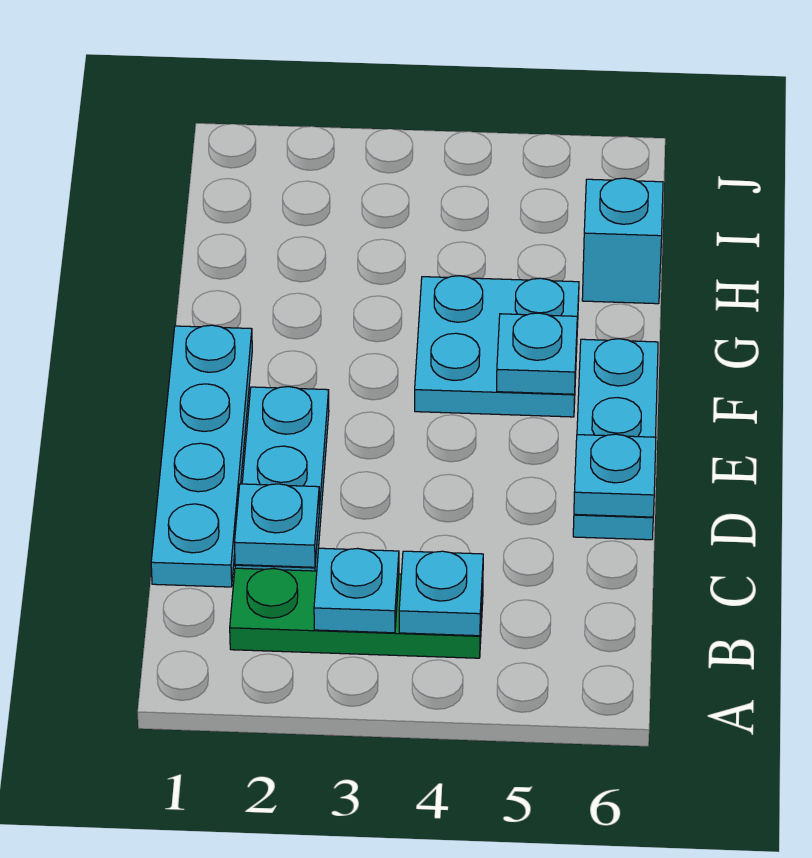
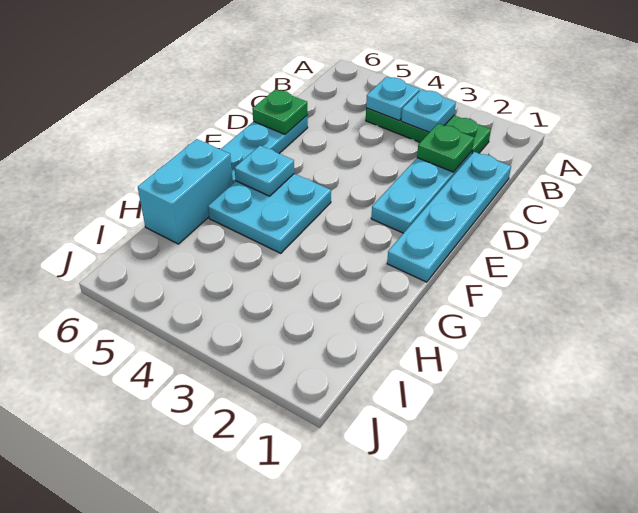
cyan plate C2 level 2 -> green plate C2 level 2
cyan plate D6 level 2 -> green plate D6 level 2
cyan brick H6 level 1 -> cyan brick G6:H6 level 1

